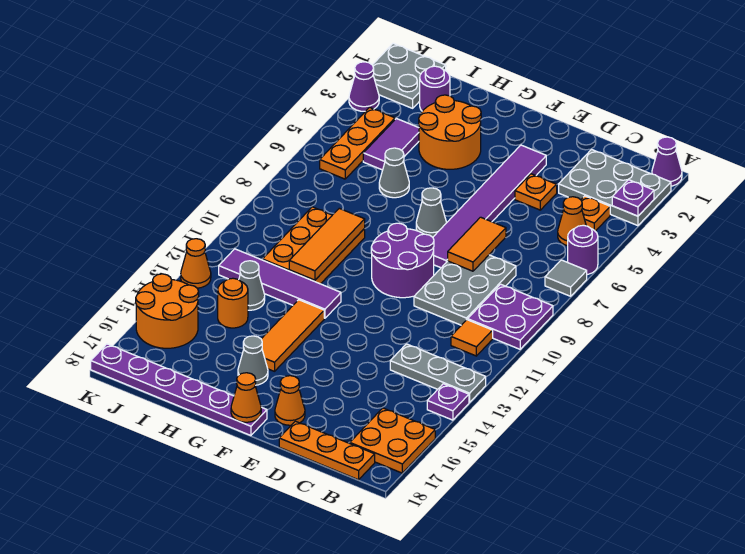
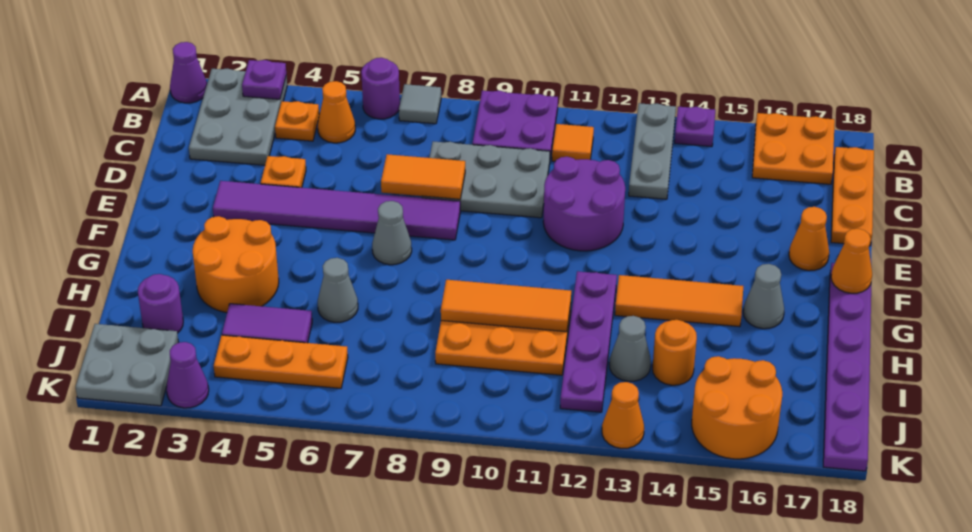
purple round brick E9:F10 level 1 -> purple round brick D11:E12 level 1
purple tile G12:J12 level 1 -> purple plate G12:J12 level 1

